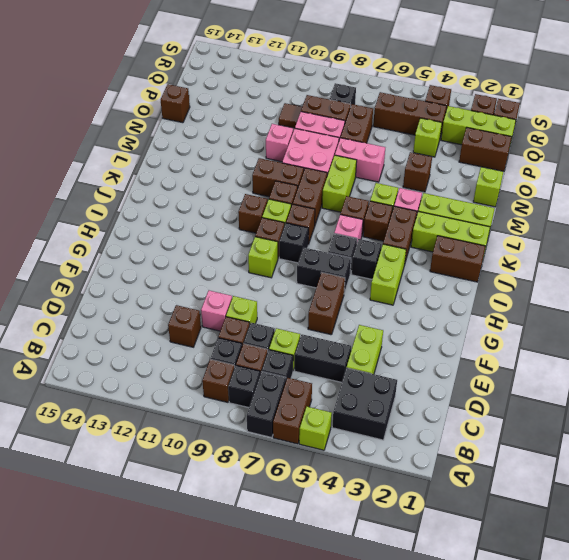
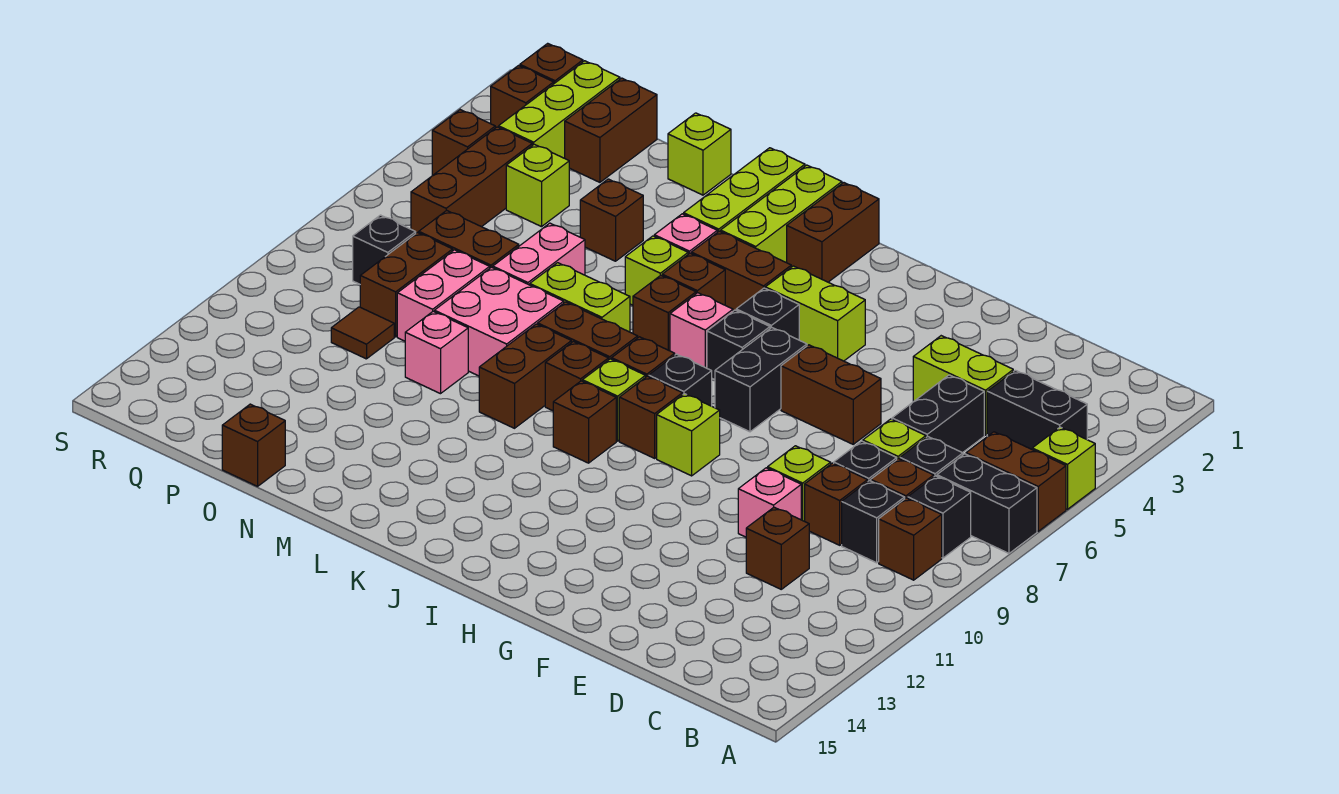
black brick B3:C4 level 1 -> black brick B4:C4 level 1

